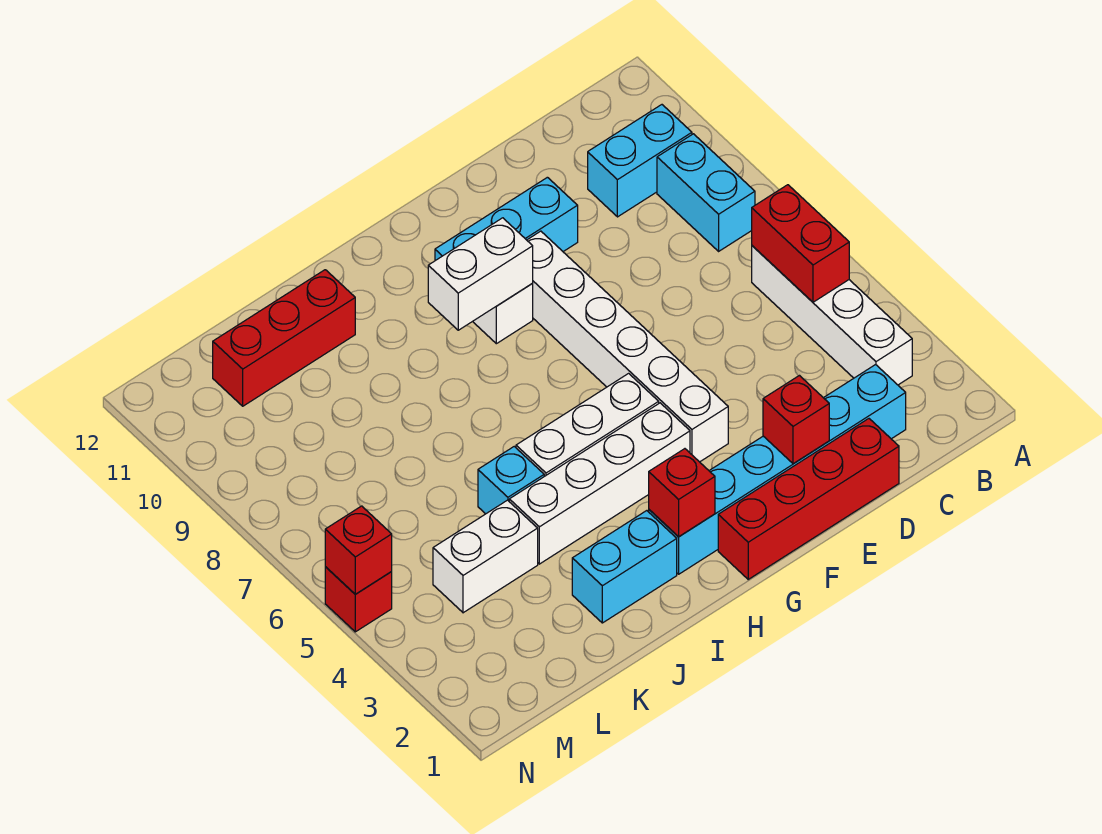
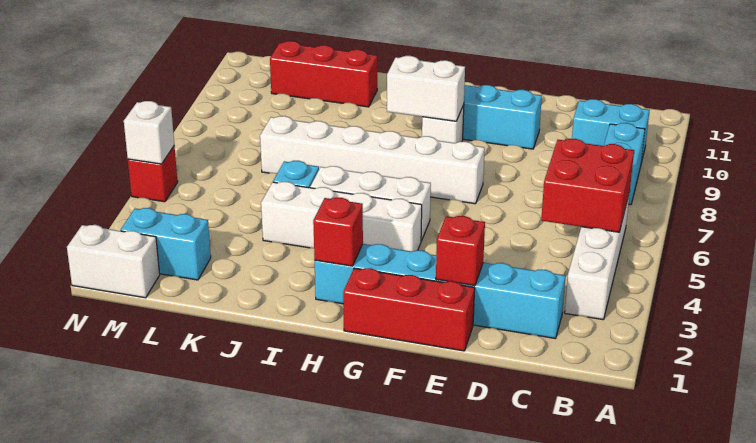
red brick B5:B6 level 2 -> red brick B5:C6 level 2
red brick D1:G1 level 1 -> red brick E1:G1 level 1
white brick F4:F9 level 1 -> white brick F7:K7 level 1
cyan brick I2:J2 level 1 -> cyan brick L2:M2 level 1
white brick K4:L4 level 1 -> white brick M1:N1 level 1
red brick N5 level 2 -> white brick N5 level 2

